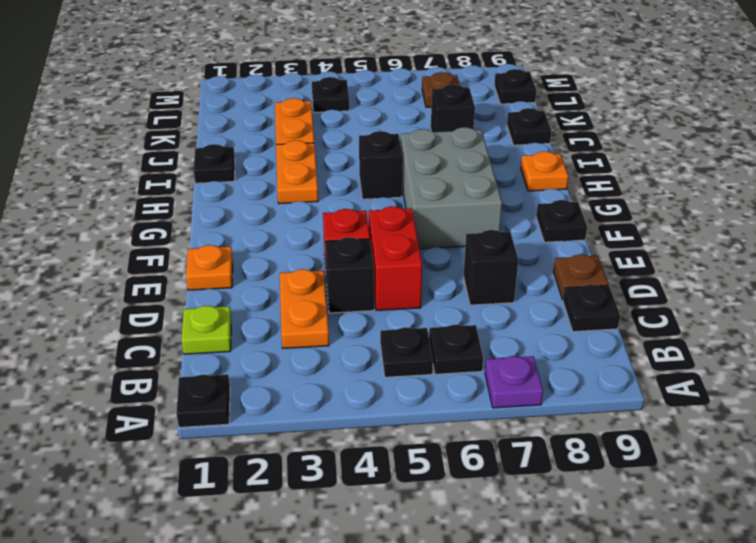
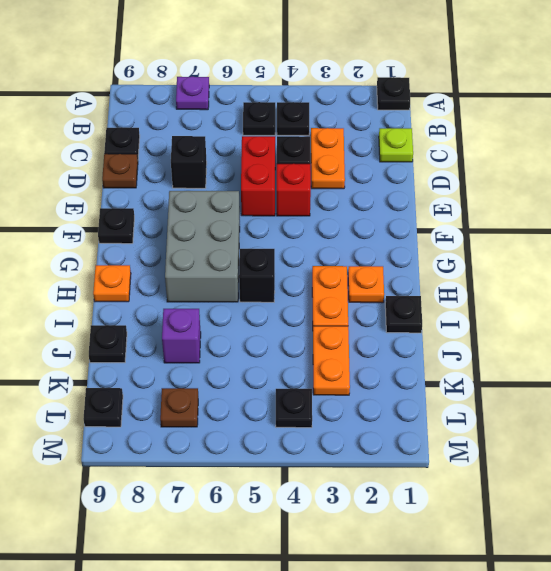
black plate B6 level 1 -> black plate B4 level 1
orange plate E1 level 1 -> orange plate H2 level 1
black brick J7 level 1 -> purple brick J7 level 1

